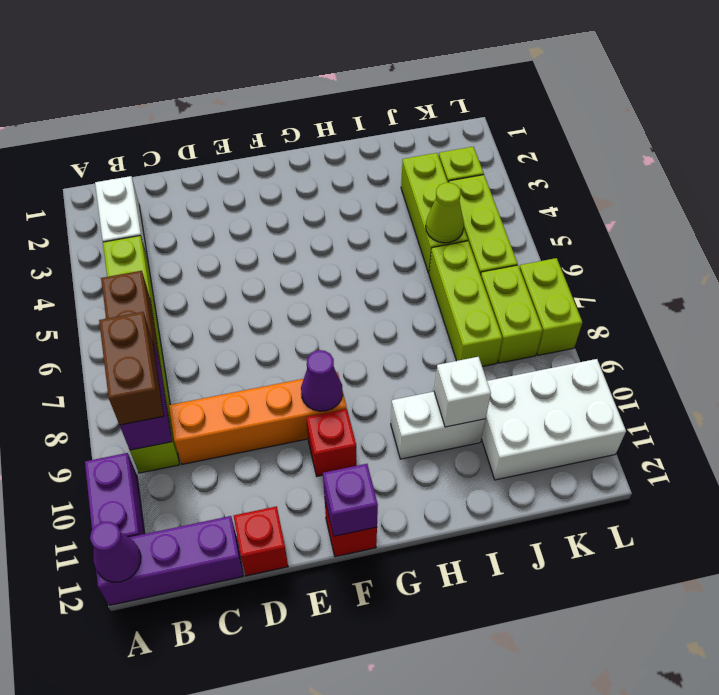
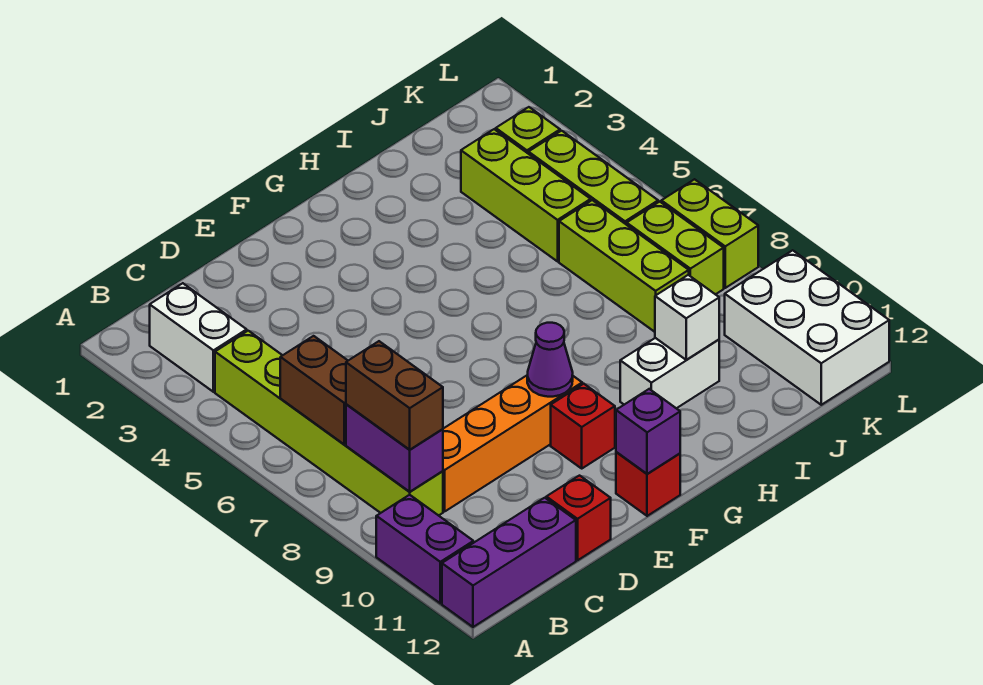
purple cone A12 level 2 -> none
lime cone J5 level 2 -> none
white brick J10:L11 level 1 -> white brick K10:L12 level 1

